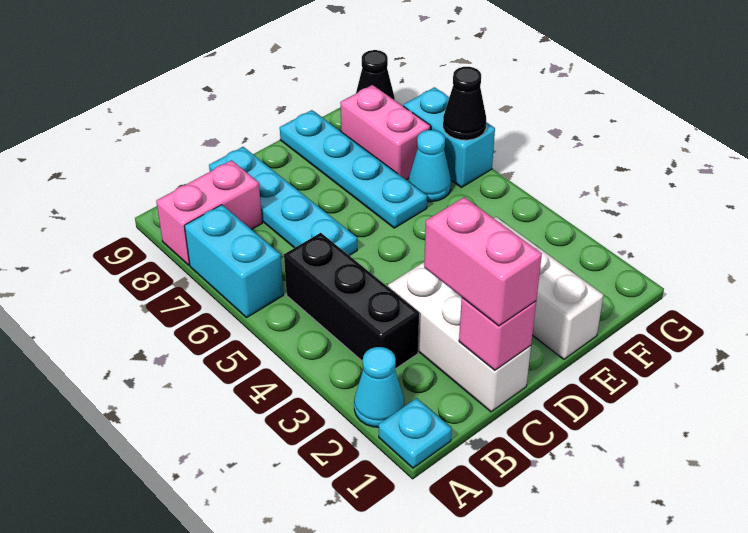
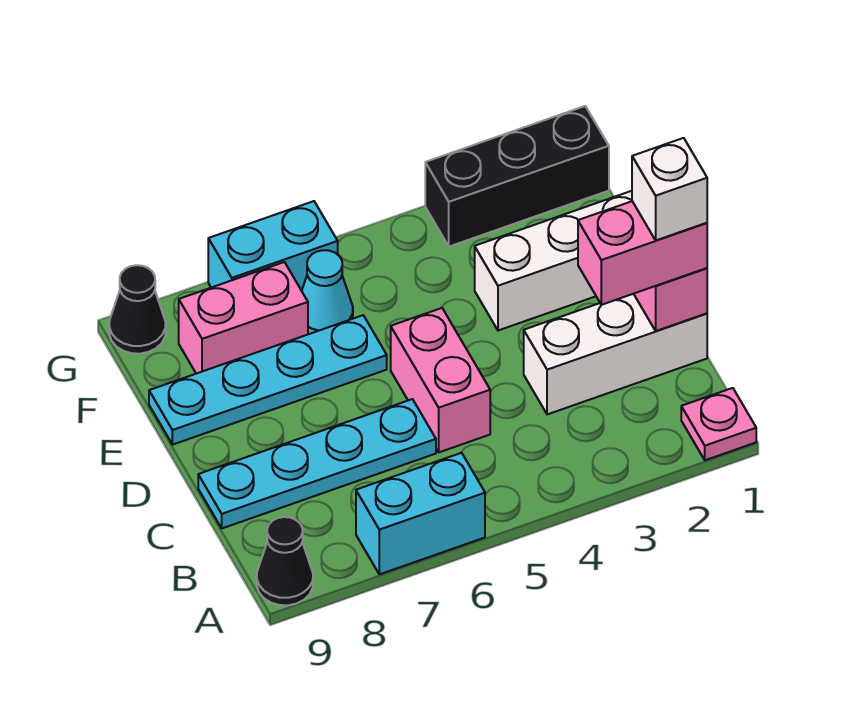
cyan plate A1 level 1 -> pink plate A1 level 1
cyan cone A2 level 1 -> none
pink brick A8:B8 level 1 -> pink brick C5:D5 level 1
black brick B3:B5 level 1 -> black brick G1:G3 level 1
none -> white brick C1 level 4
black cone G6 level 2 -> black cone A9 level 1

